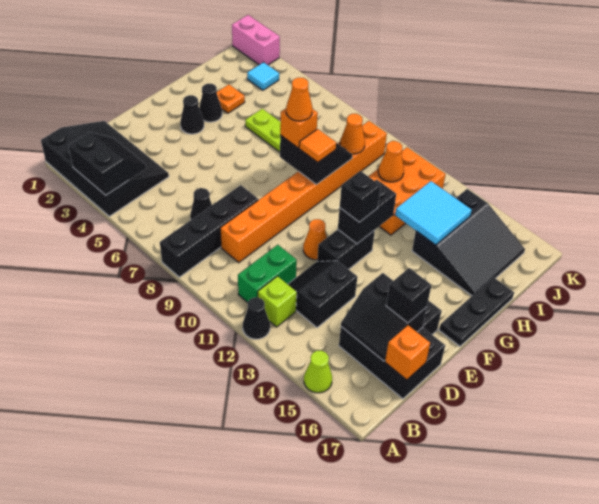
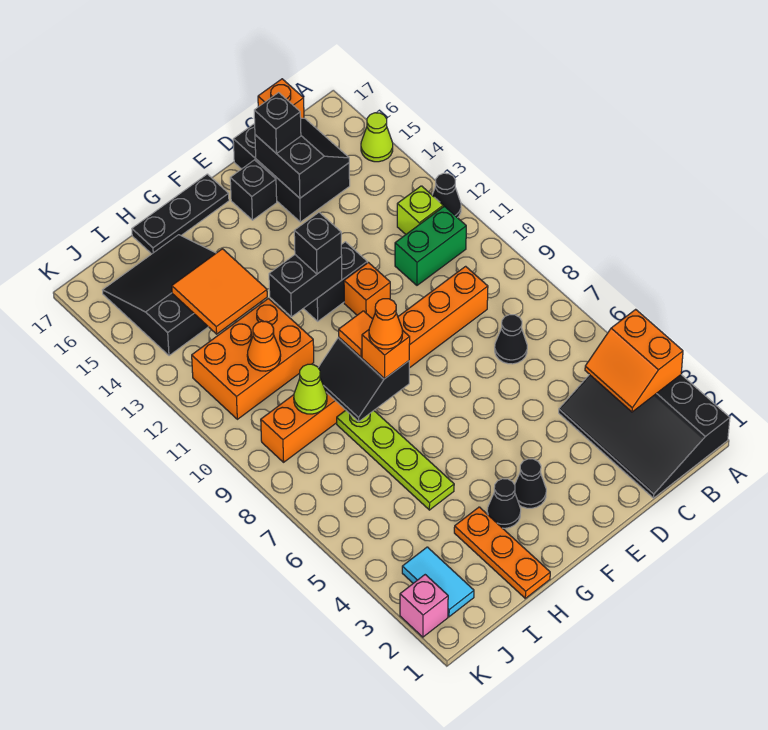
black slope A3:B4 level 2 top A -> orange slope A3:B4 level 2 top A
black brick A8:D8 level 1 -> none
black slope C12:D13 level 1 top 13 -> none
orange cone E11 level 1 -> orange brick E11 level 1
orange plate H3 level 1 -> orange plate H1:H3 level 1
cyan tile H13:I14 level 2 -> orange tile H13:I14 level 2
orange cone I9 level 2 -> lime cone I9 level 2
cyan tile J3 level 1 -> cyan tile J2:J3 level 1
pink brick K1:K2 level 1 -> pink brick K2 level 1

